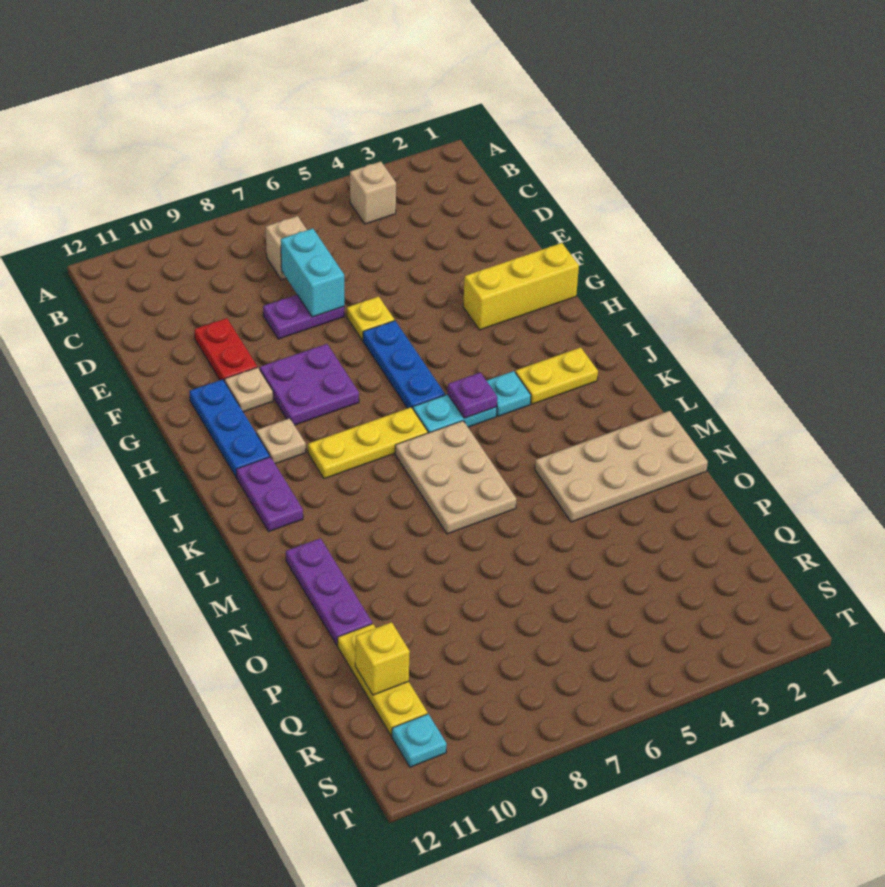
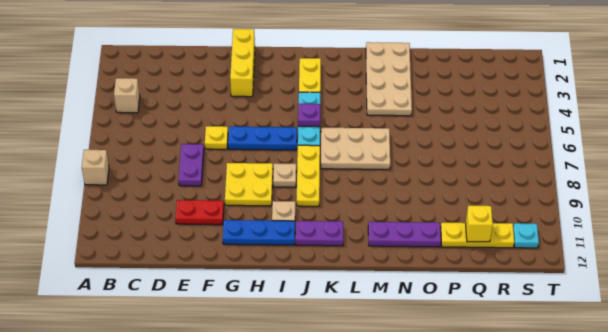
tan brick C7 level 1 -> tan brick A8 level 1
cyan brick D7:E7 level 2 -> none
purple plate G8:H9 level 1 -> yellow plate G8:H9 level 1
tan plate G10 level 1 -> tan plate I8 level 1

